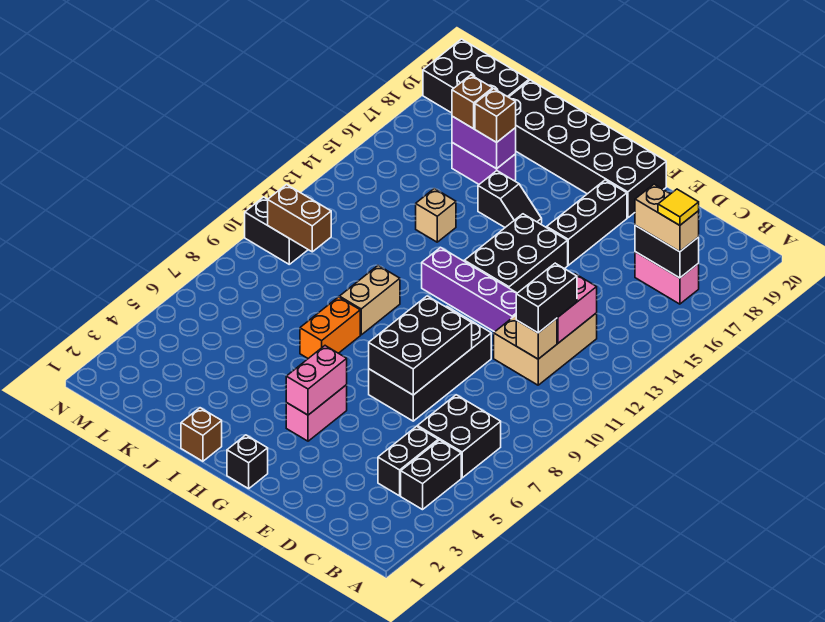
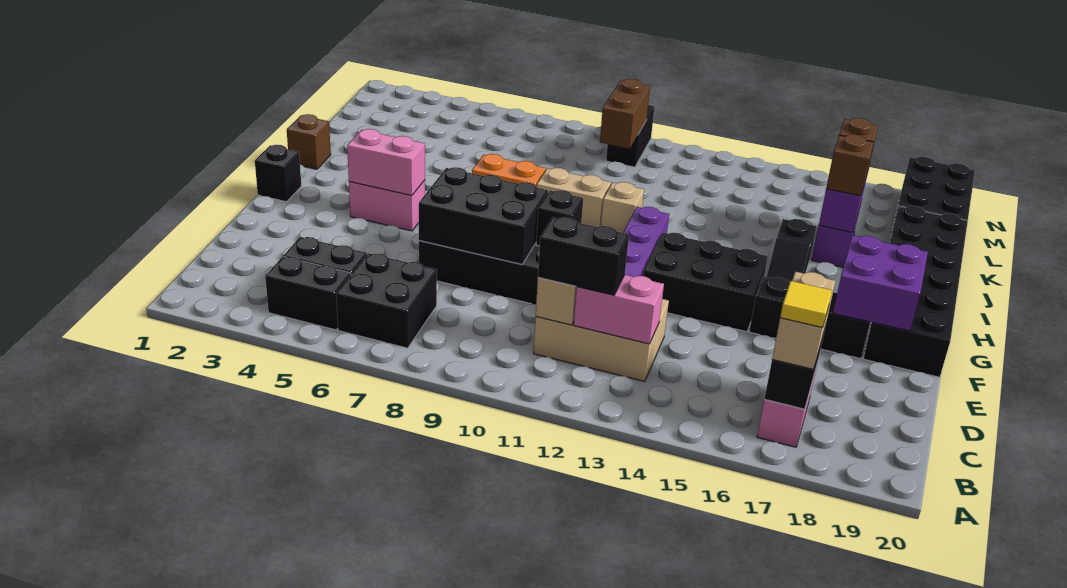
none -> black brick F10 level 2
none -> purple brick F18:G19 level 2
tan brick J14 level 1 -> tan brick I11 level 1

